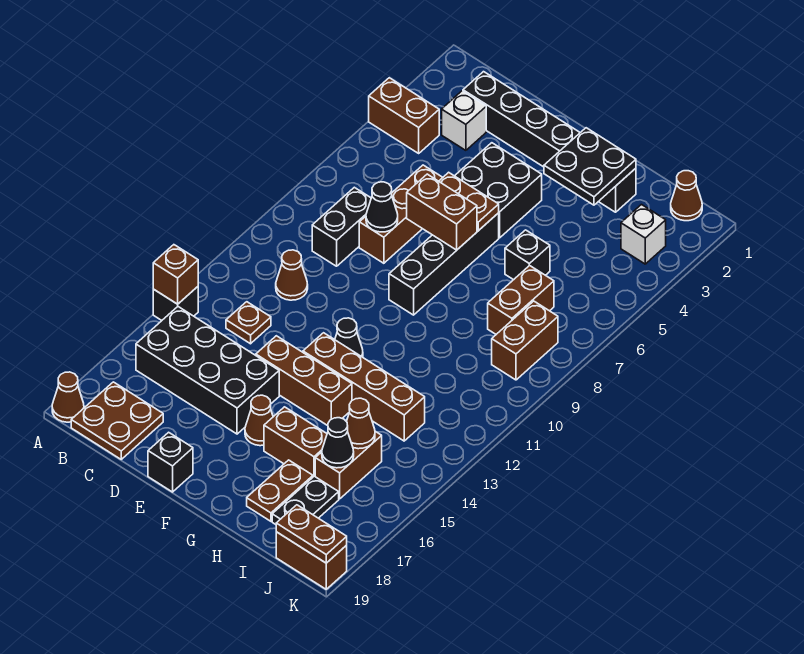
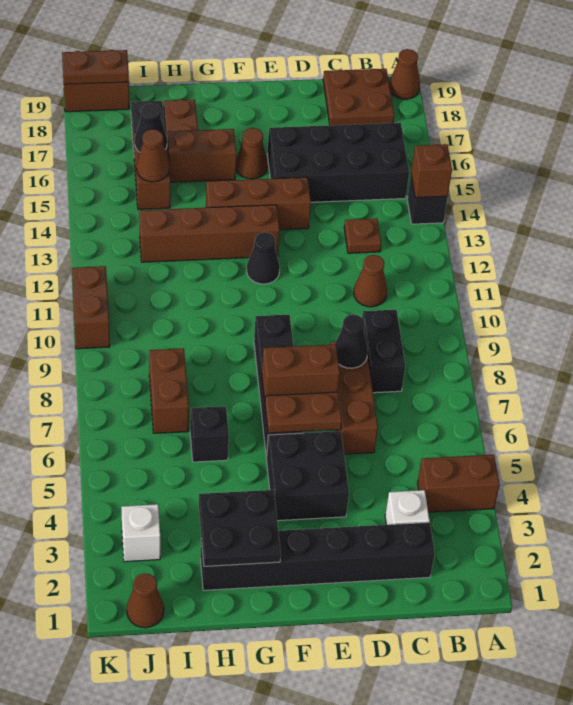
black brick E19 level 1 -> none
brown brick J8:J9 level 1 -> brown brick K10:K11 level 1

